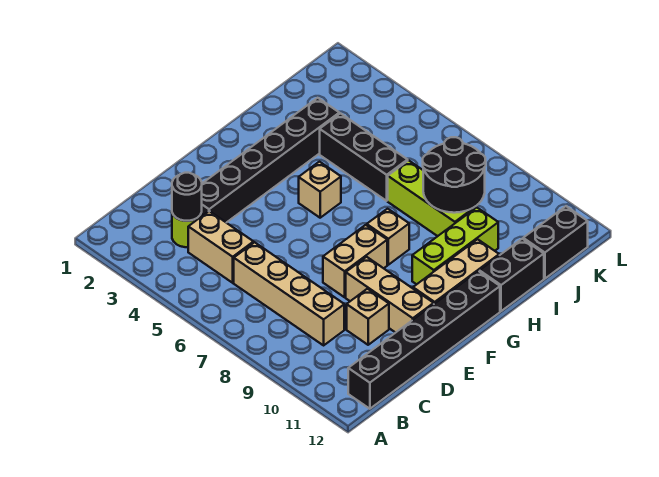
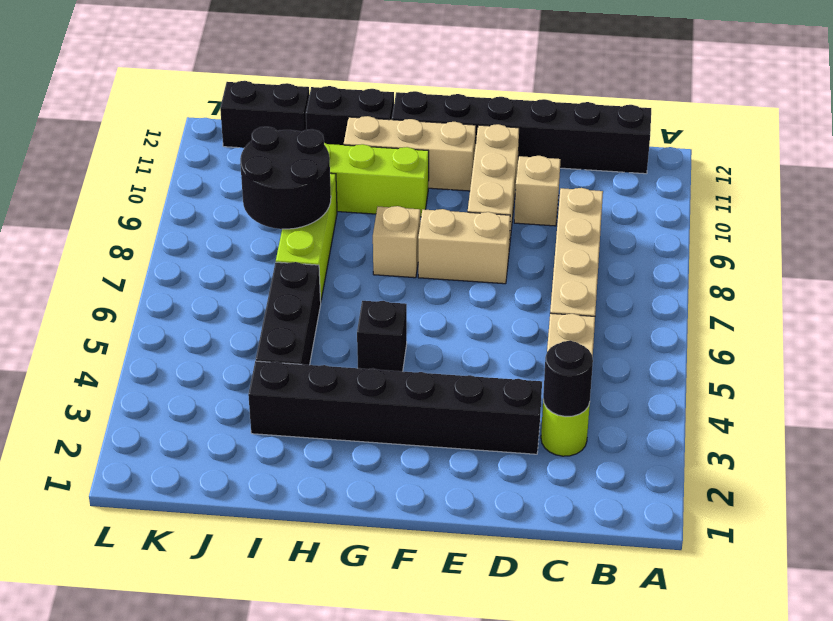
tan brick G5 level 1 -> black brick G5 level 1

